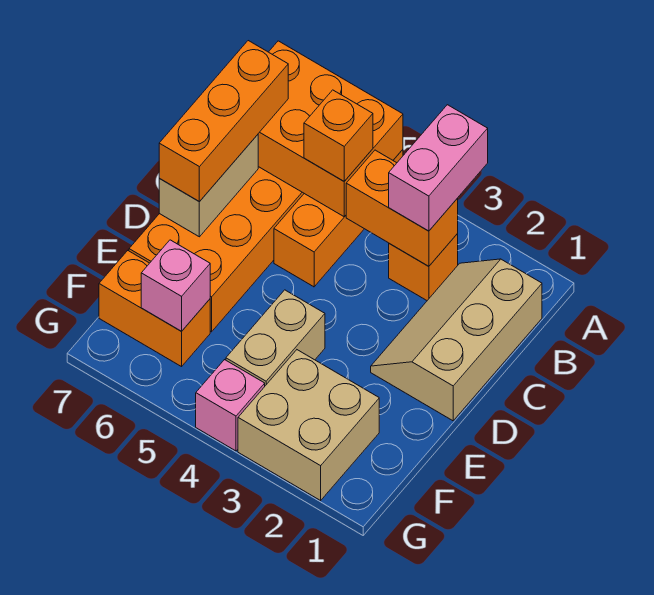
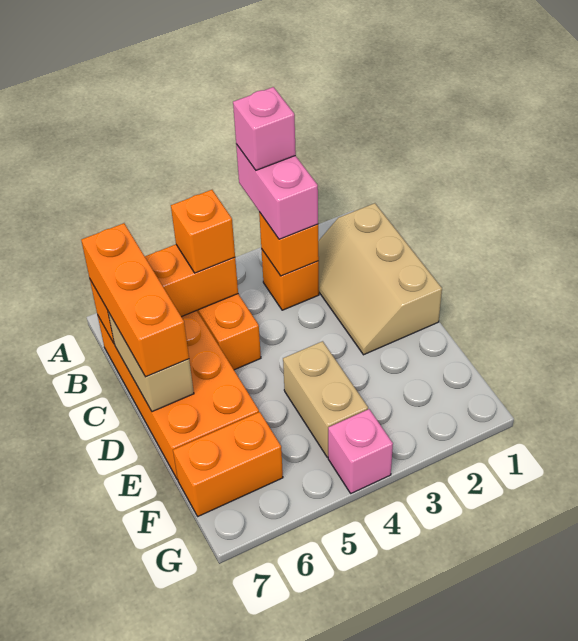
orange brick A5:B7 level 2 -> orange brick B5:B7 level 2
orange brick B3:B4 level 2 -> orange brick B3 level 2
tan brick F2:G3 level 1 -> none
pink brick F6 level 2 -> pink brick A3 level 4

